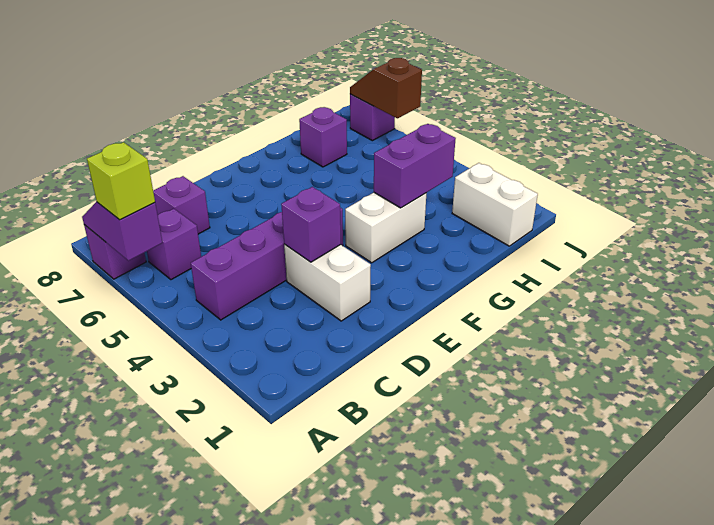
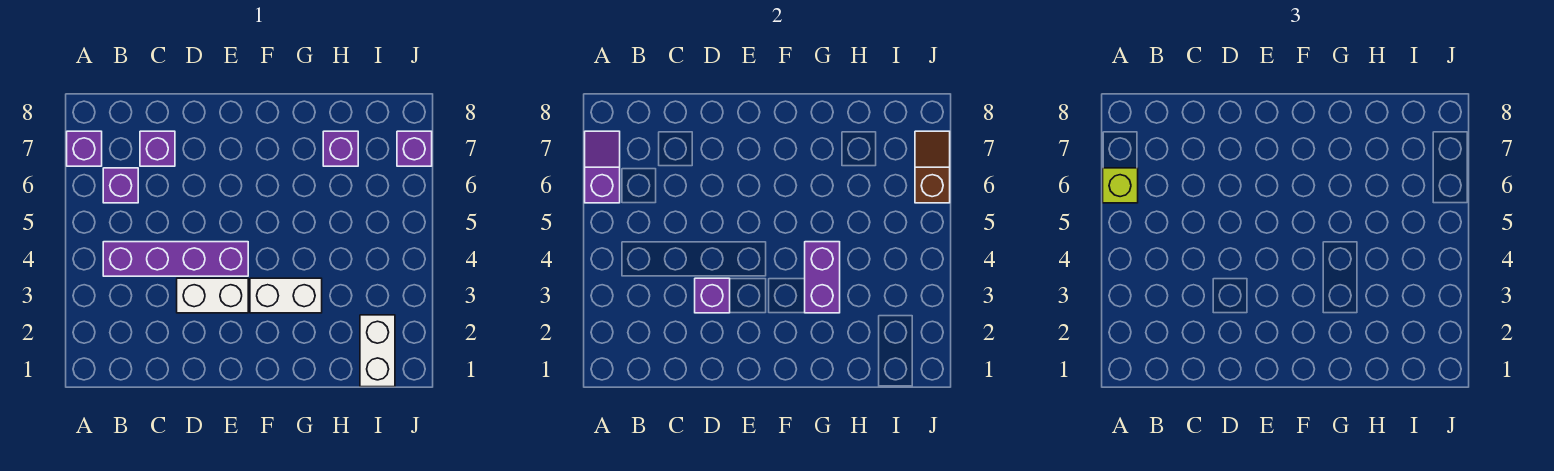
white brick D2:D3 level 1 -> white brick D3:E3 level 1
purple brick G3:H3 level 2 -> purple brick G3:G4 level 2

